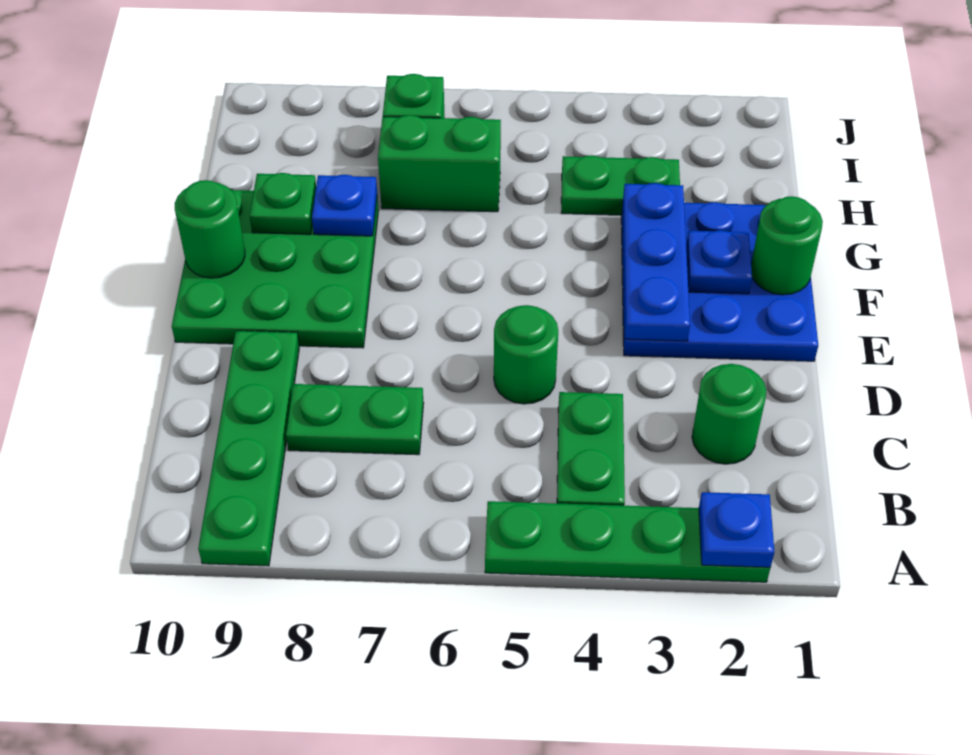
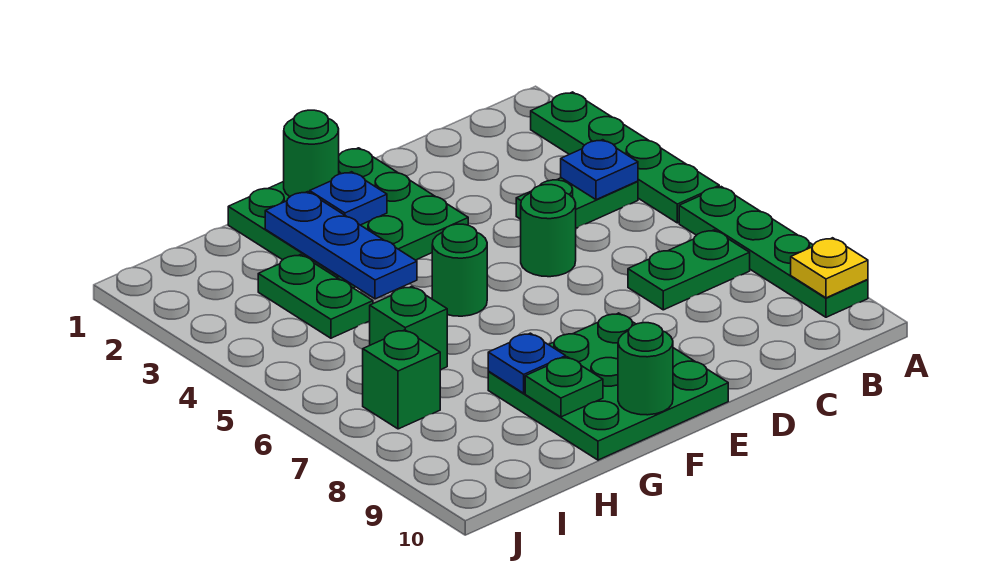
blue plate A2 level 2 -> blue plate B4 level 2
green plate A9:D9 level 1 -> green plate A6:A9 level 1
none -> yellow plate A9 level 2
green round brick C2 level 1 -> green round brick F5 level 1
green plate C7:C8 level 1 -> green plate B7:C7 level 1
blue plate E1:G3 level 1 -> green plate E1:G3 level 1
blue plate E3:G3 level 2 -> blue plate G2:G4 level 2
green brick H6:H7 level 1 -> green brick H6 level 1

